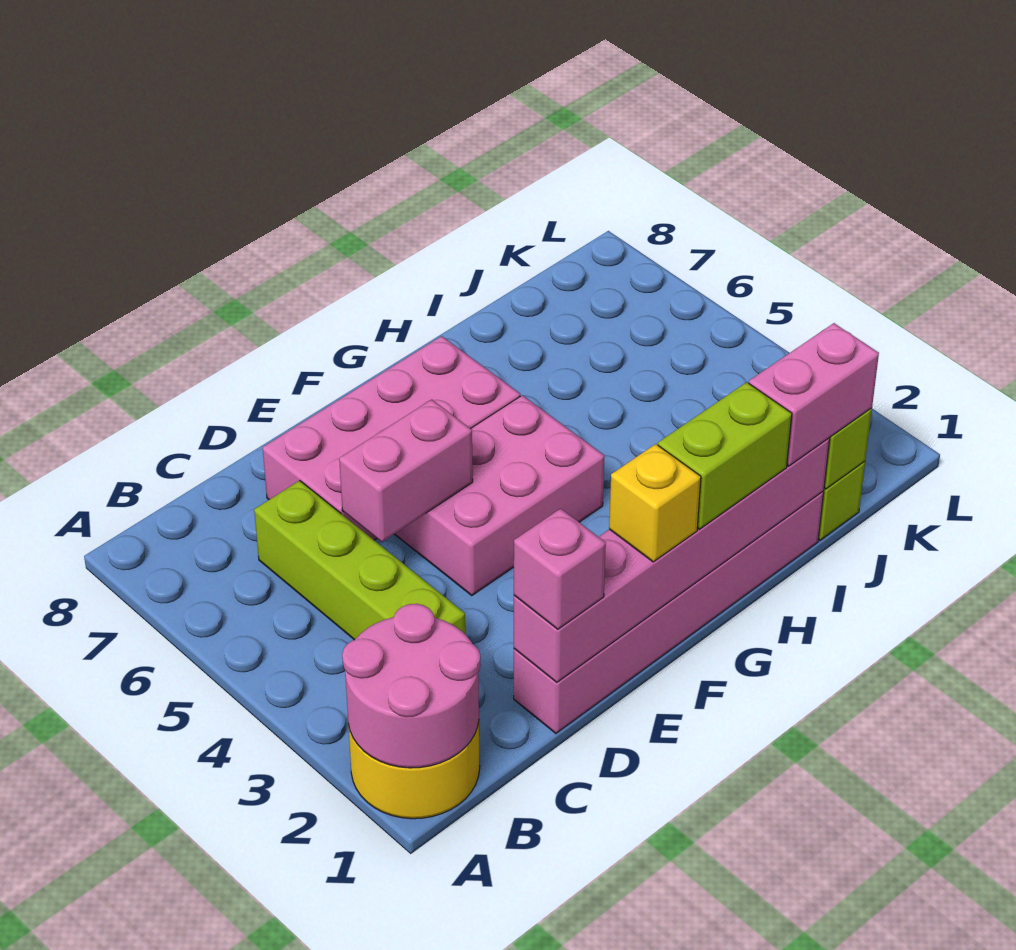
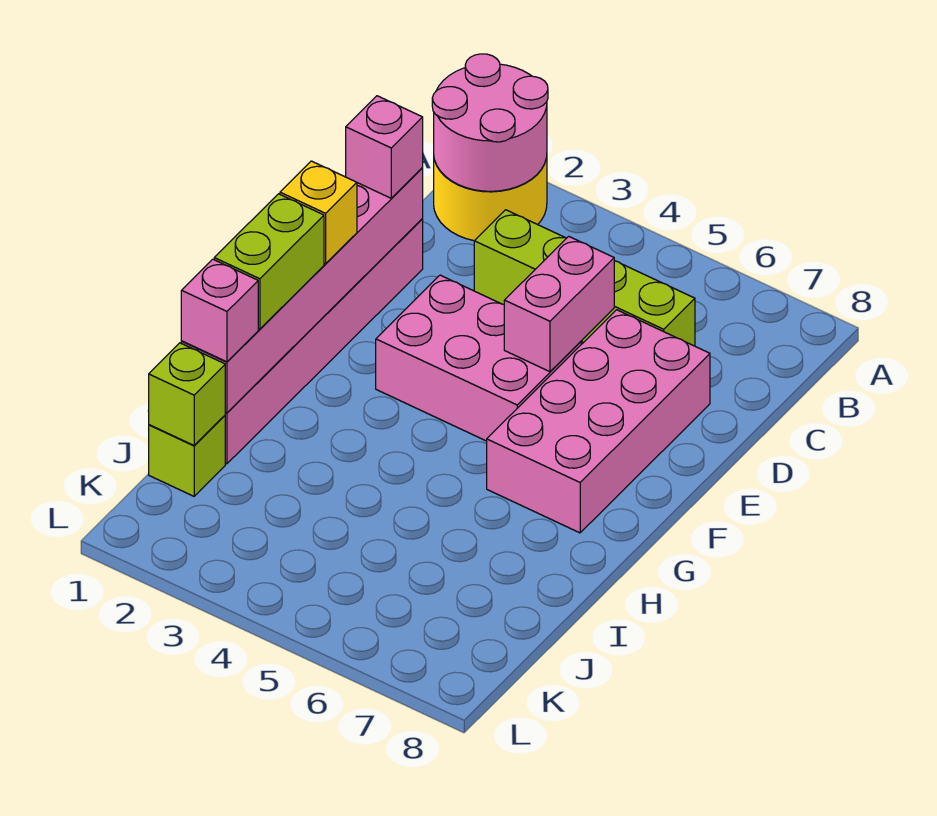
pink brick E4:G5 level 1 -> pink brick E3:F5 level 1
pink brick I1:J1 level 3 -> pink brick I1 level 3

